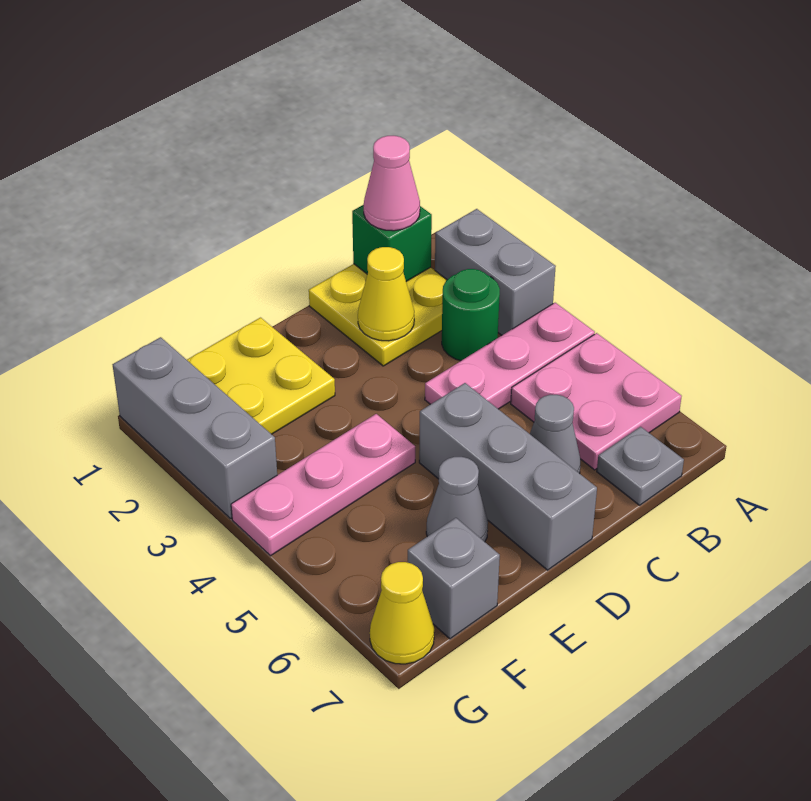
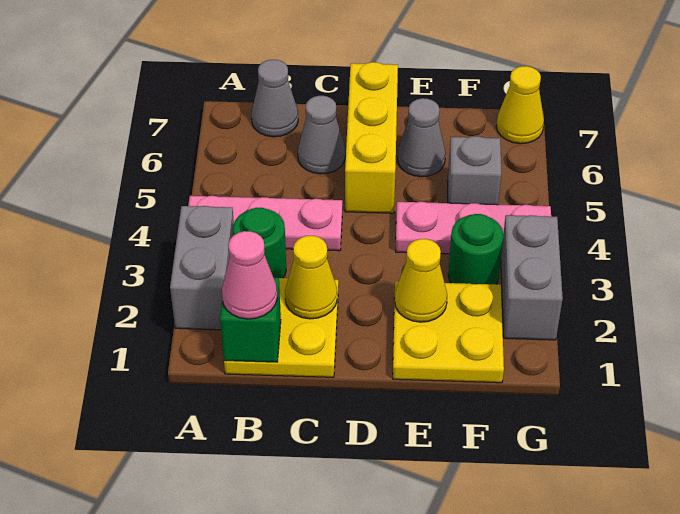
pink plate A5:B6 level 1 -> none
grey plate B7 level 1 -> grey cone B7 level 1
grey brick D5:D7 level 1 -> yellow brick D5:D7 level 1
none -> yellow cone E2 level 2
none -> green round brick F3 level 1
grey brick F7 level 1 -> grey brick F5 level 1
grey brick G1:G3 level 1 -> grey brick G2:G3 level 1

